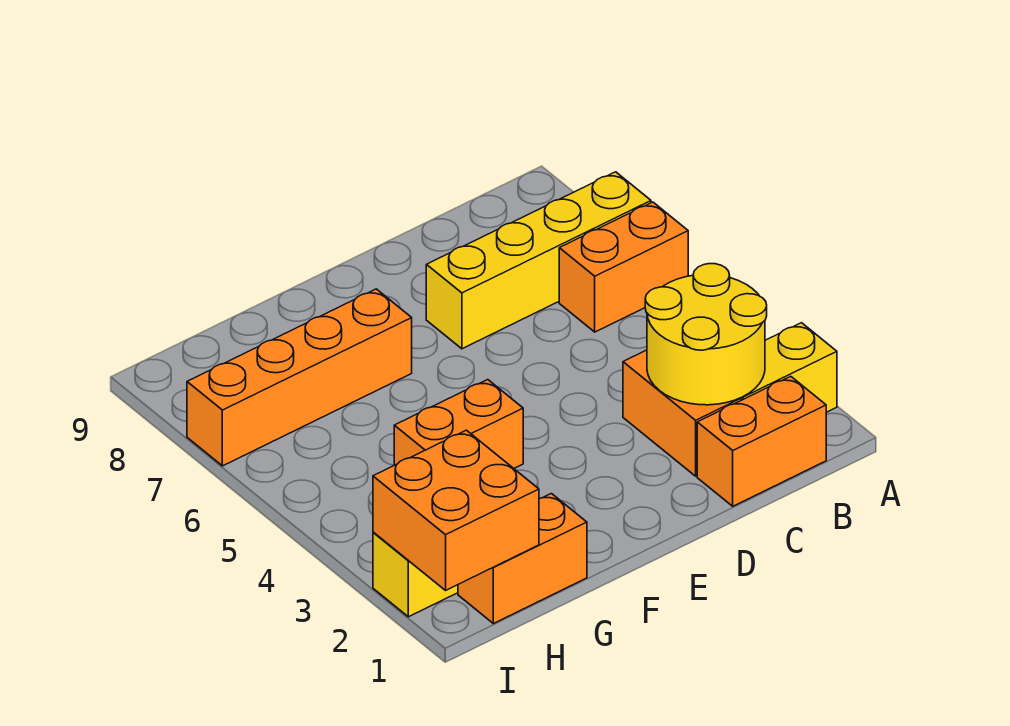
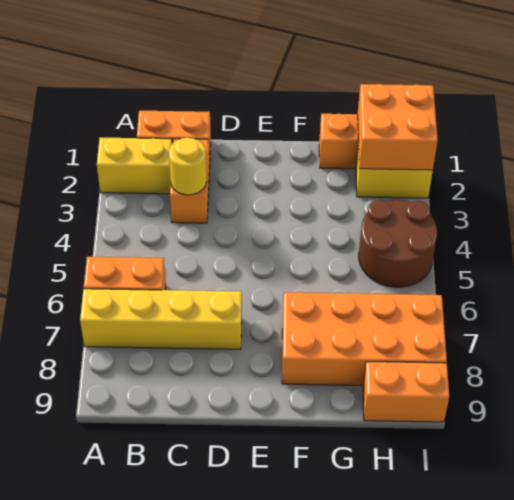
yellow round brick B2:C3 level 2 -> yellow round brick C3 level 2
orange brick F4:G4 level 1 -> orange brick H9:I9 level 1
orange brick F7:I7 level 1 -> orange brick F7:I8 level 1
none -> brown round brick H4:I5 level 1

